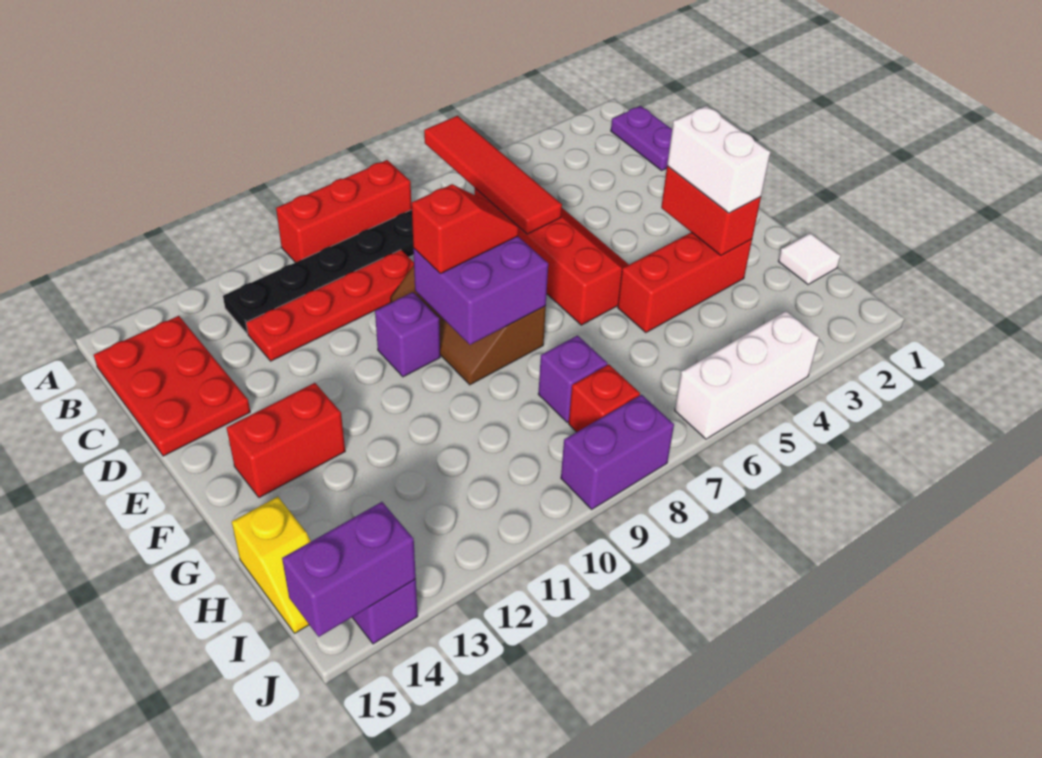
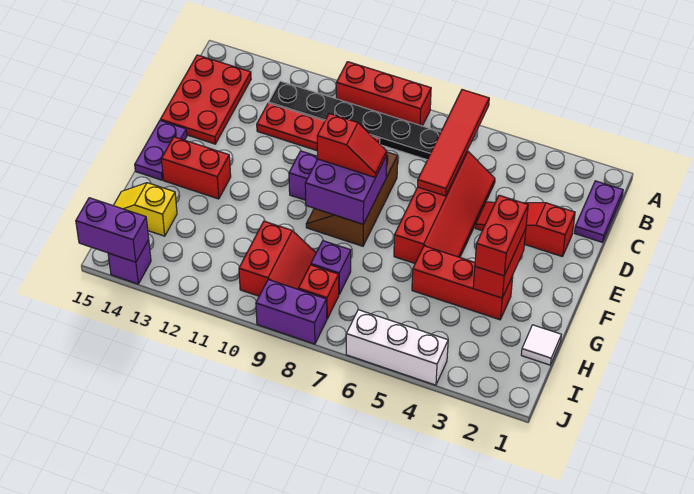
none -> red slope D2:D4 level 1 top 2
none -> purple plate E15:F15 level 1
white brick F3:G3 level 3 -> red brick F3:G3 level 3
none -> red slope H9:I10 level 1 top 10
yellow slope H15:I15 level 1 top H -> yellow slope H14:H15 level 1 top 14

